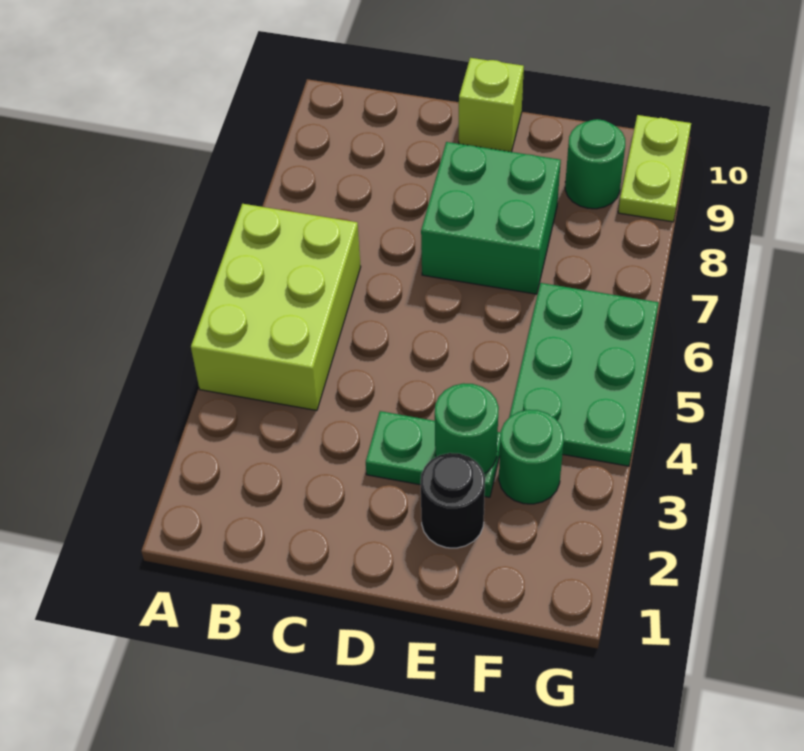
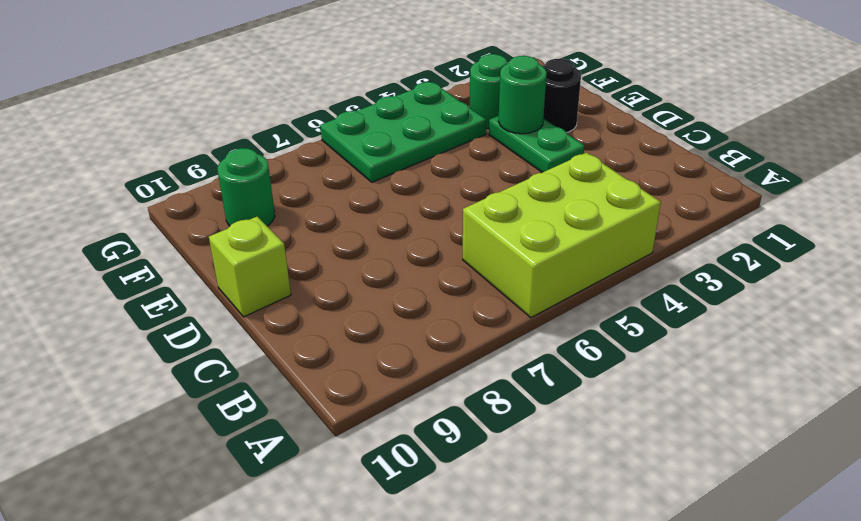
green brick D7:E8 level 1 -> none
lime plate G9:G10 level 1 -> none

